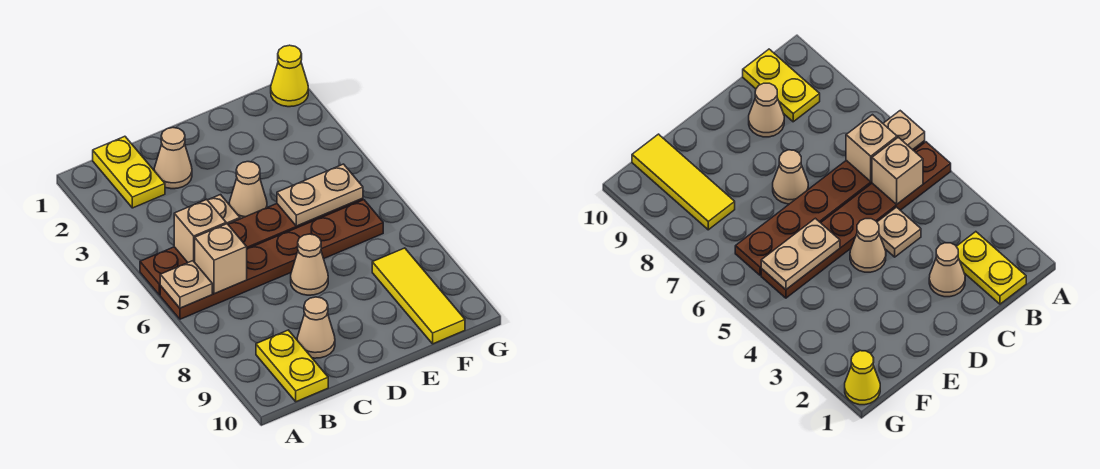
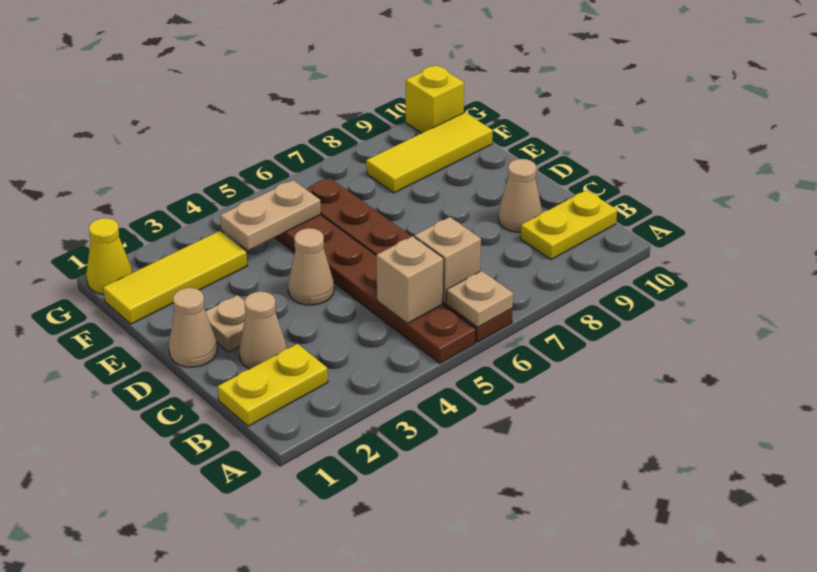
tan plate C4 level 1 -> tan plate D2 level 1
tan cone D7 level 1 -> tan cone D1 level 1
tan plate E5:F5 level 2 -> tan plate F4:F5 level 2
none -> yellow tile F1:F3 level 1
none -> yellow brick G10 level 1

